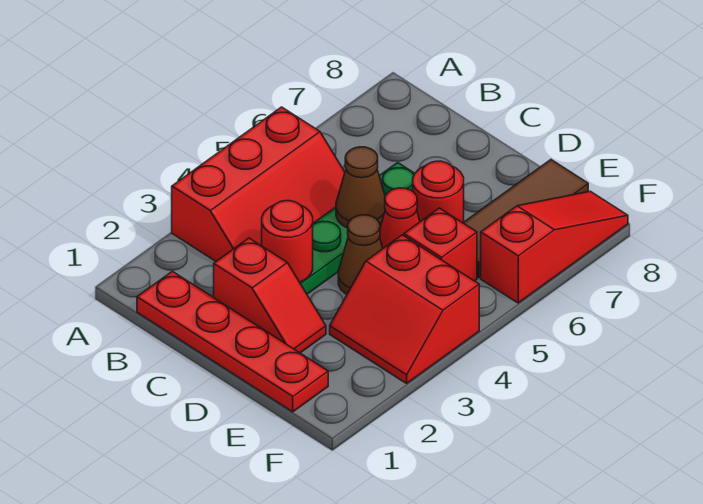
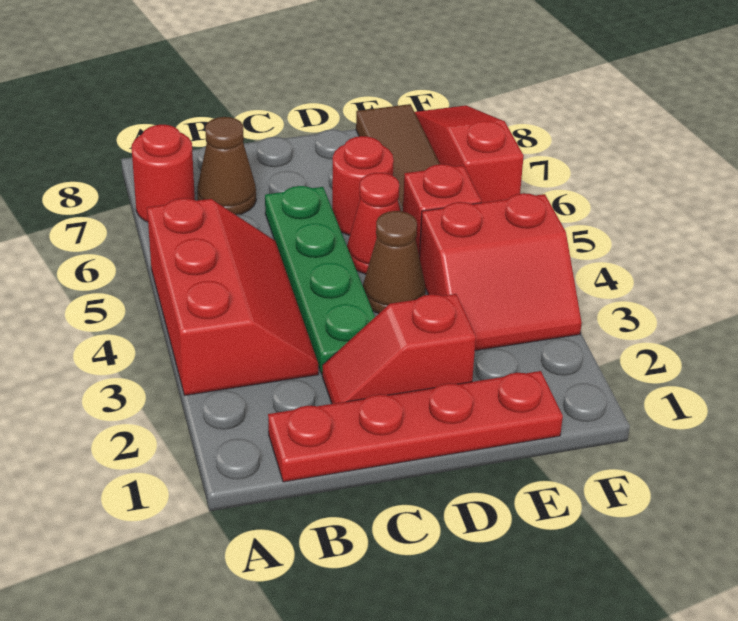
red slope C2:D2 level 1 top C -> red slope C2:D2 level 1 top D
red round brick C3 level 2 -> red round brick A7 level 1
brown cone C5 level 2 -> brown cone B7 level 1

